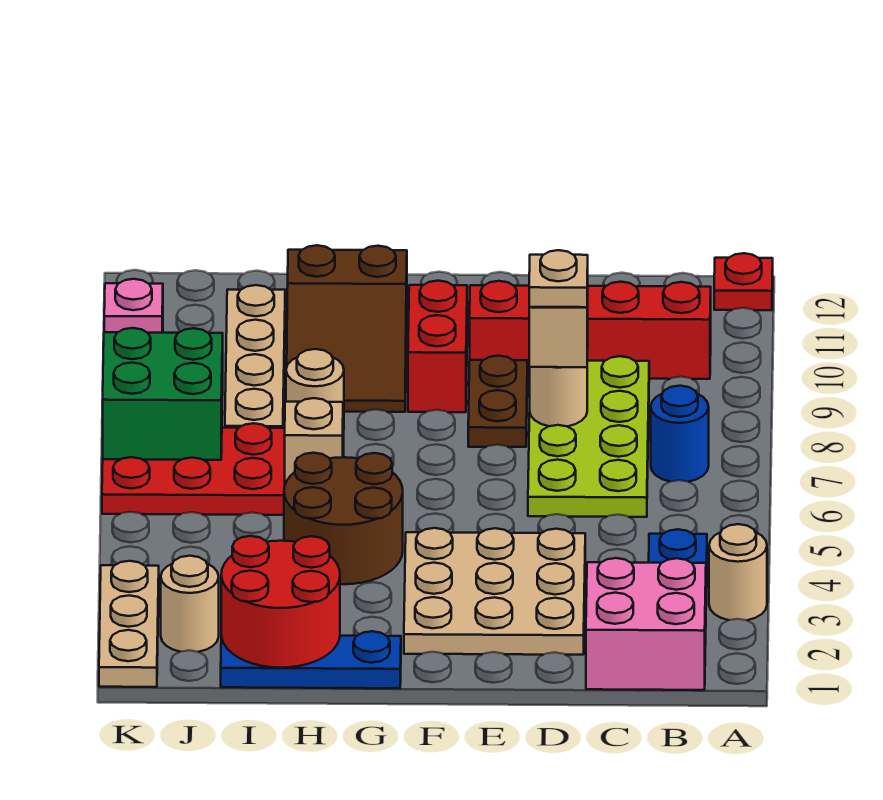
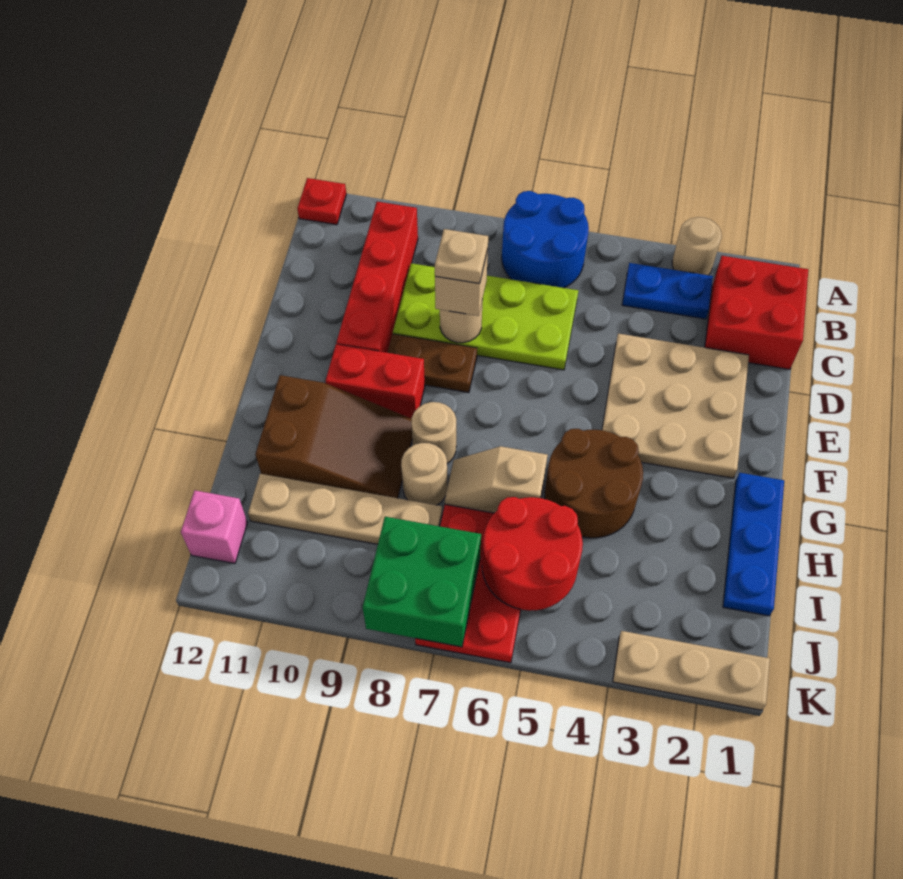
pink brick B1:C2 level 1 -> red brick B1:C2 level 1
blue round brick B7 level 1 -> blue round brick A6:B7 level 1
red round brick H1:I2 level 2 -> red round brick I5:J6 level 2
tan round brick J2 level 1 -> tan round brick G8 level 1
pink brick K10 level 1 -> pink brick J12 level 1

